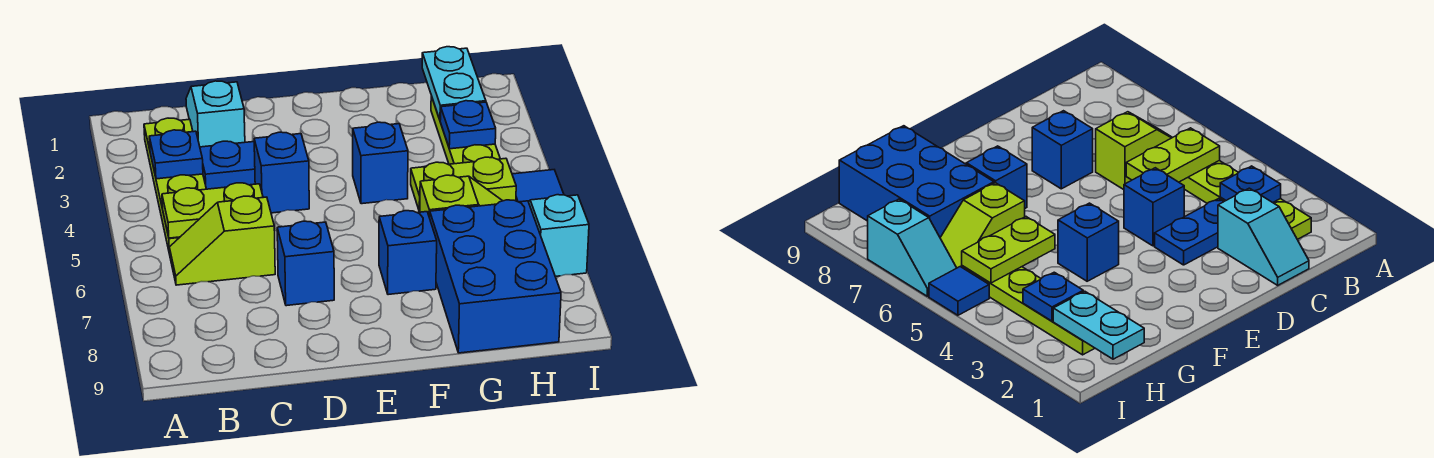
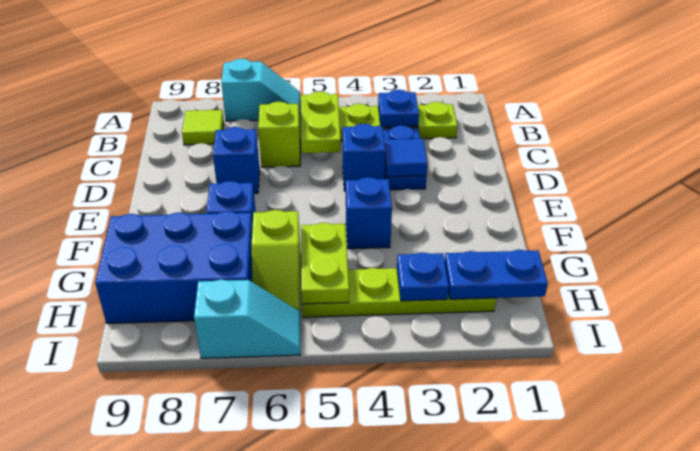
none -> lime tile B8 level 1
cyan slope C1:C2 level 1 top 2 -> cyan slope A6:A7 level 1 top 7
cyan plate H1:H2 level 2 -> blue plate H1:H2 level 2
blue tile I5 level 1 -> blue tile D3 level 2

